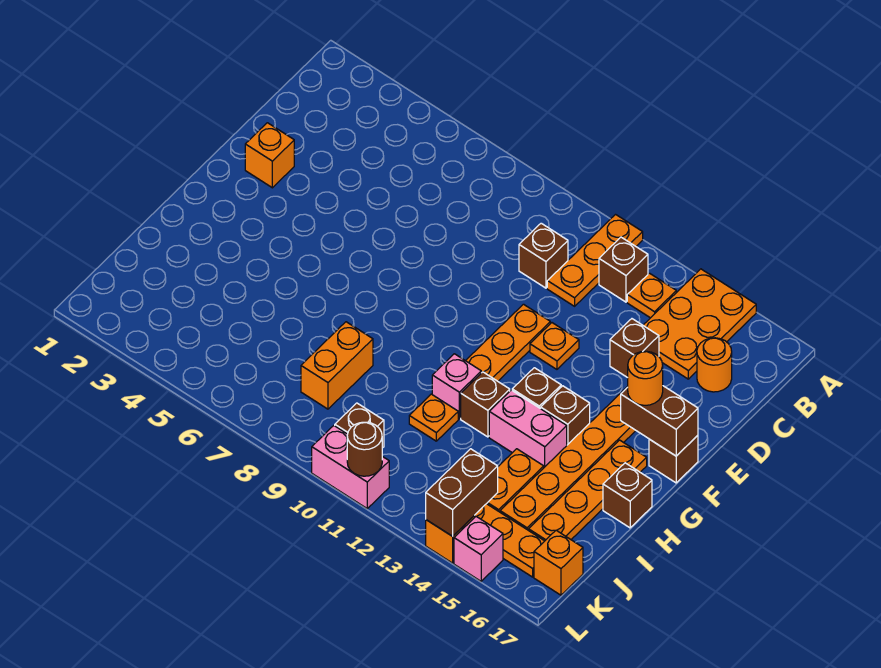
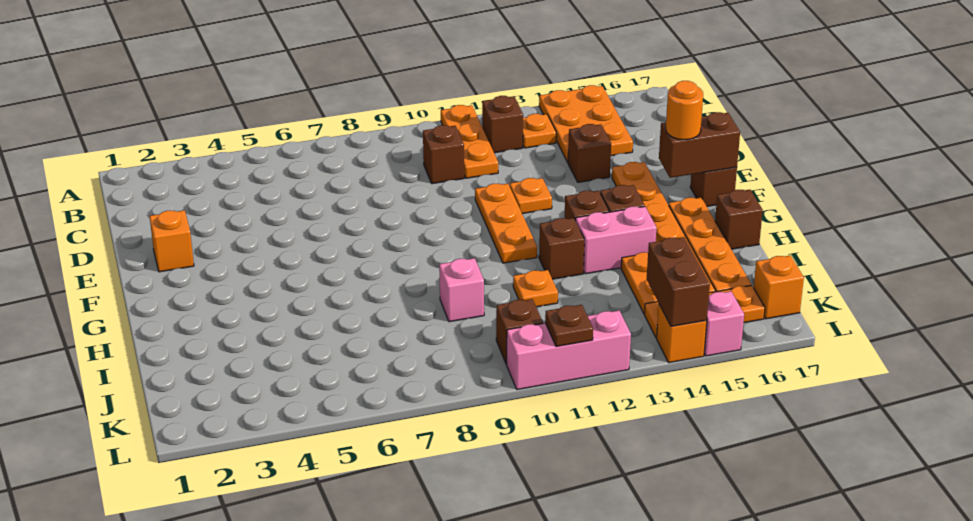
orange round brick C16 level 1 -> none
pink brick H11 level 1 -> pink brick I9 level 1
orange brick I8:J8 level 1 -> none
pink brick L10:L11 level 1 -> pink brick L10:L12 level 1
brown round brick L11 level 2 -> brown plate L11 level 2

